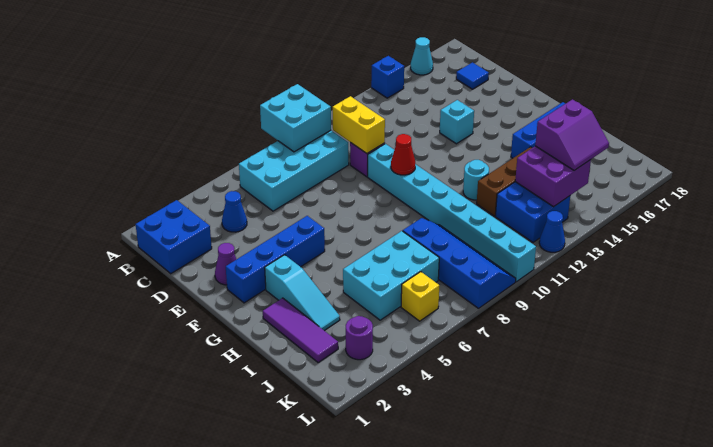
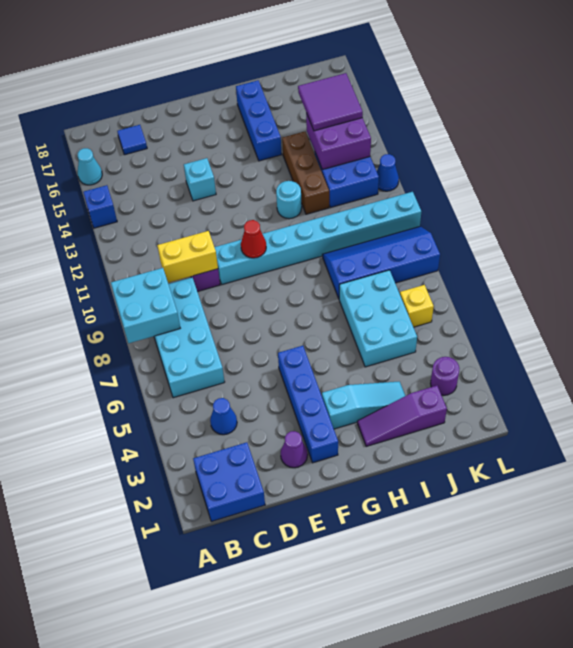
purple tile H2:J2 level 1 -> purple slope H2:J2 level 1 top J
purple slope J14:K15 level 3 top J -> purple tile J14:K15 level 3

